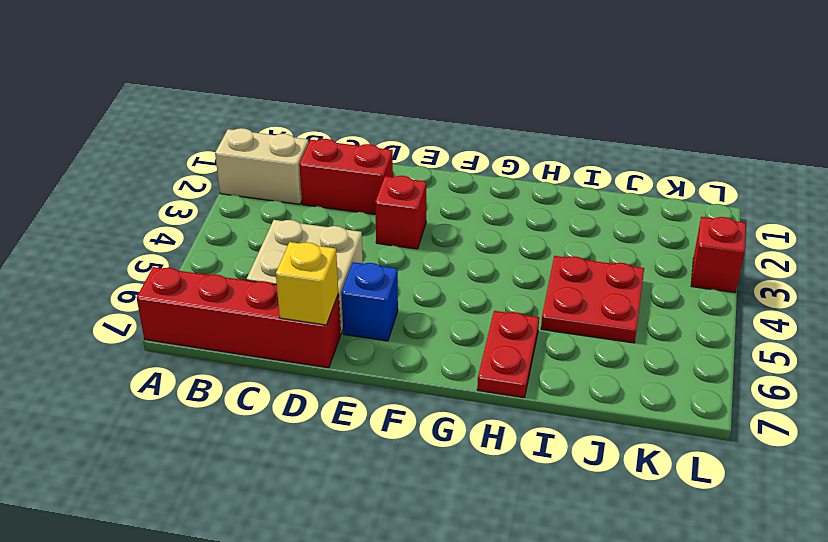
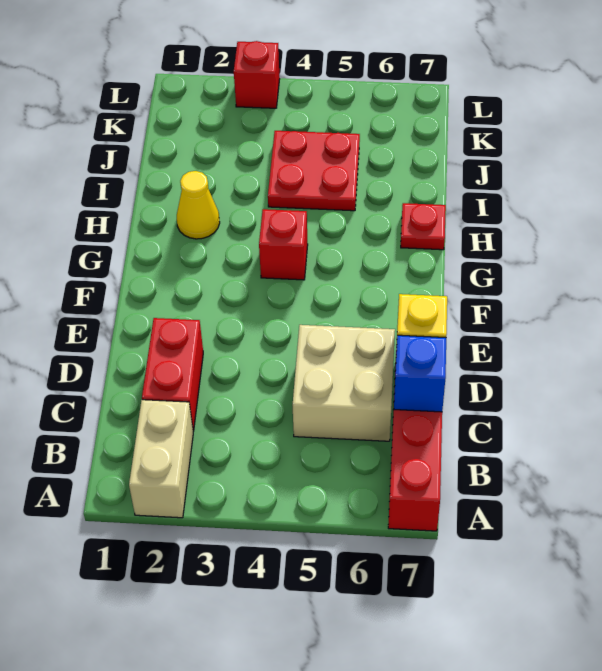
red brick E3 level 1 -> red brick G4 level 1
blue brick E6 level 1 -> blue brick C7 level 2
none -> yellow cone H2 level 1
red plate H6:H7 level 1 -> red plate H7 level 1

